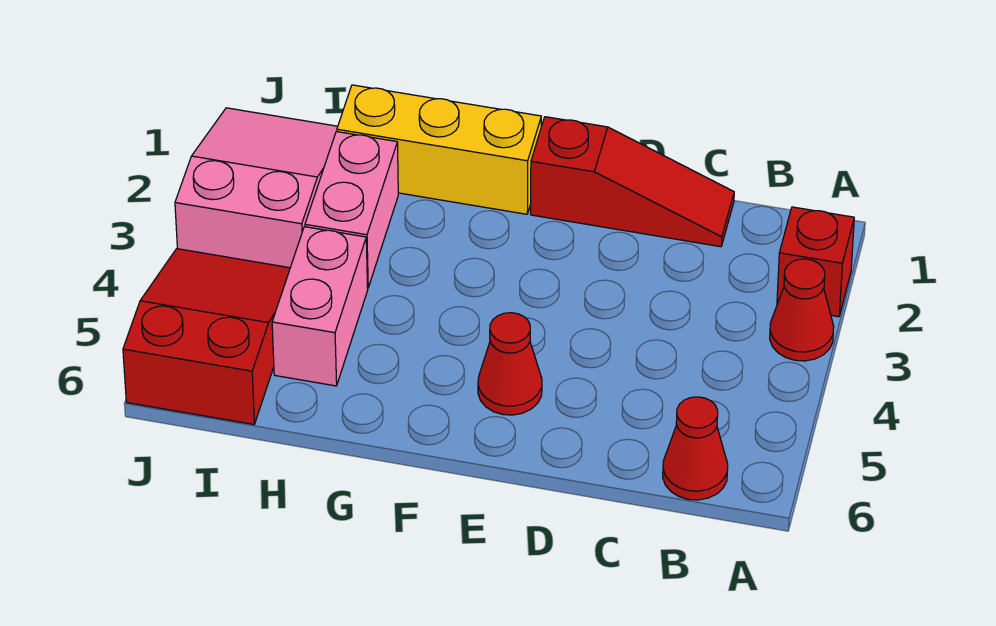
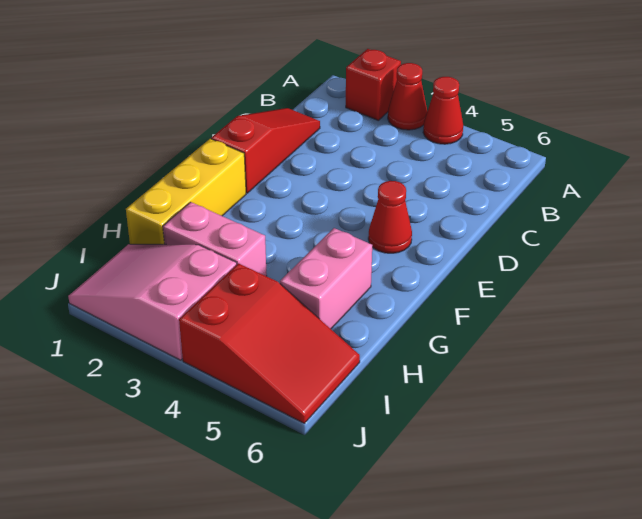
red cone B6 level 1 -> red cone A4 level 1
pink brick H4:H5 level 1 -> pink brick G5:H5 level 1
red slope I4:J6 level 1 top 6 -> red slope I4:J6 level 1 top 4

